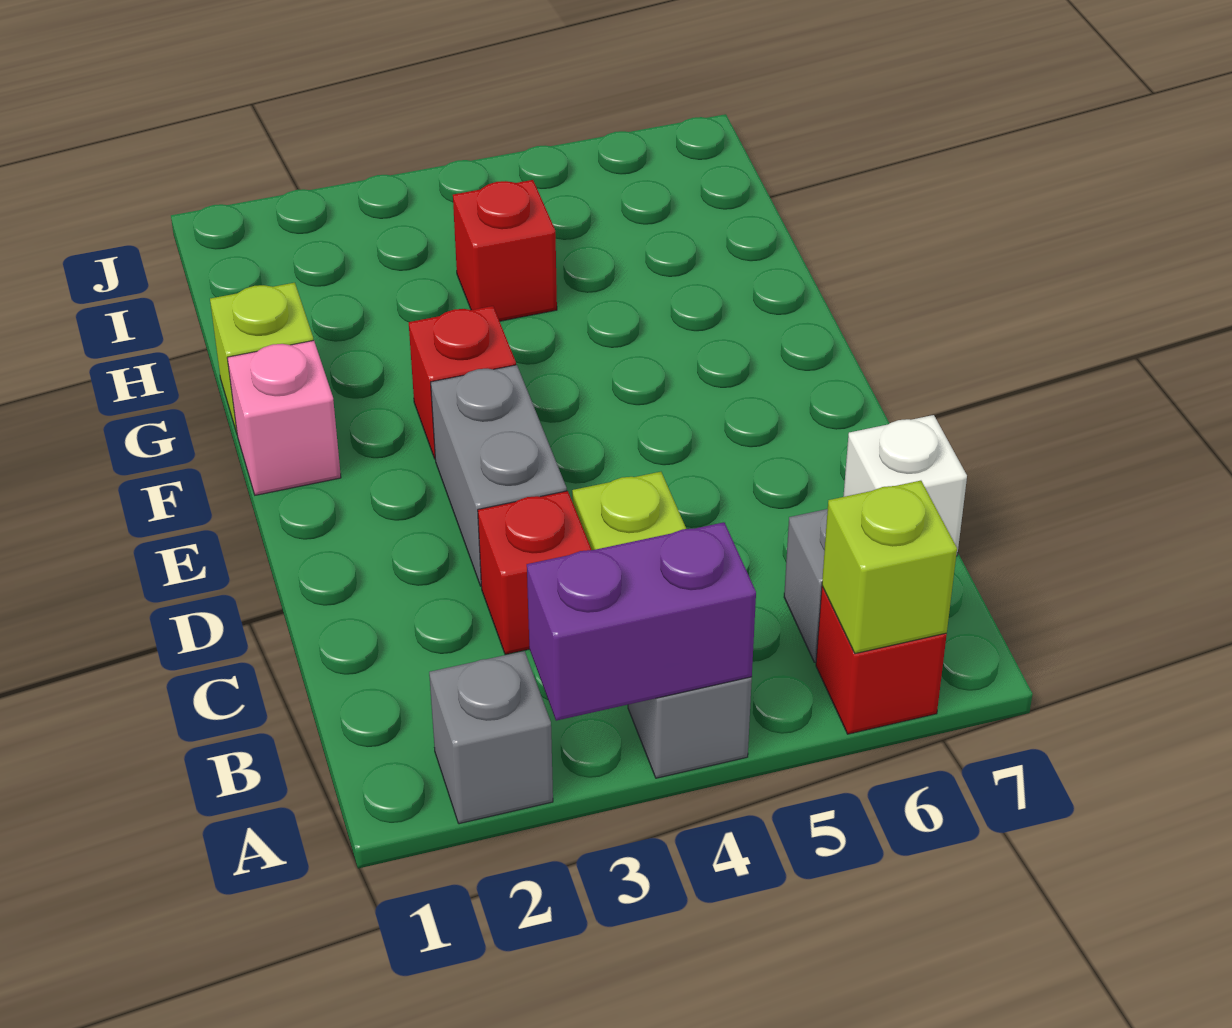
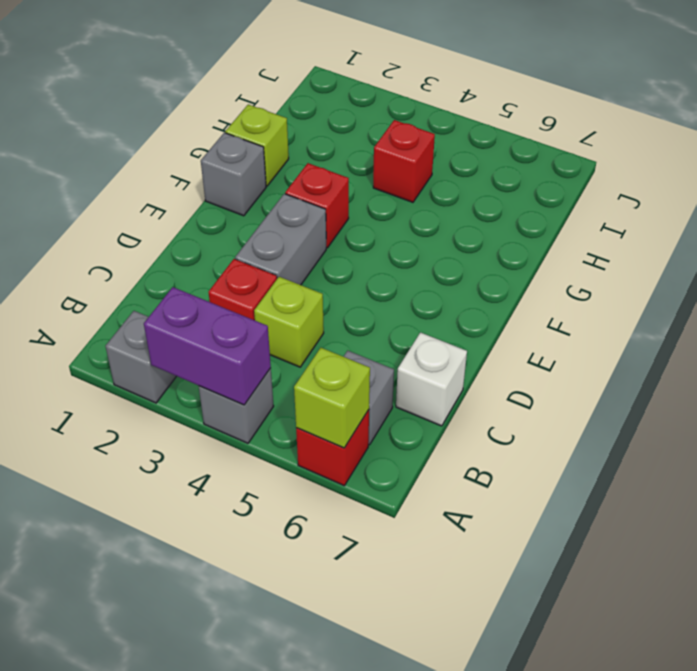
pink brick F1 level 1 -> grey brick F1 level 1

